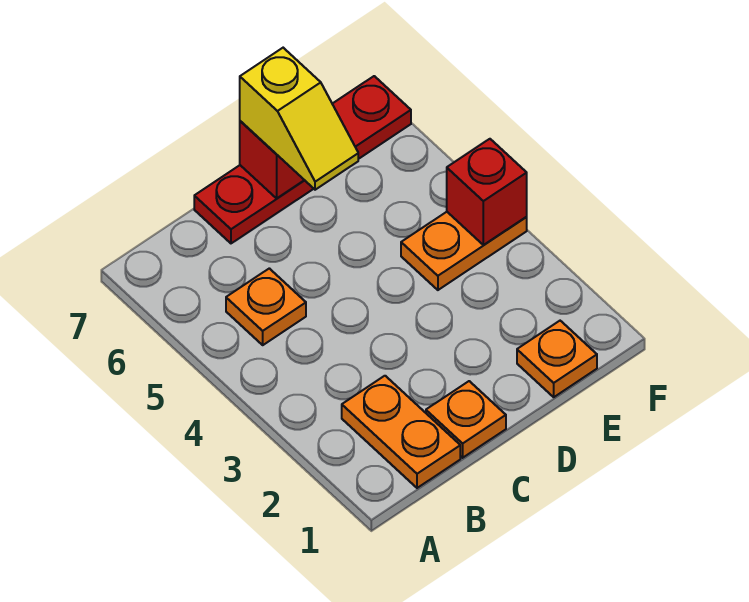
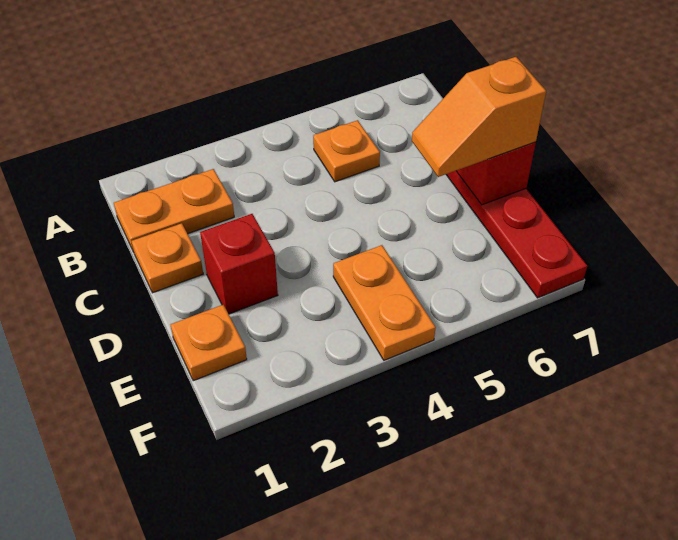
yellow slope D6:D7 level 3 top 7 -> orange slope D6:D7 level 3 top 7
red brick F4 level 2 -> red brick D2 level 1

